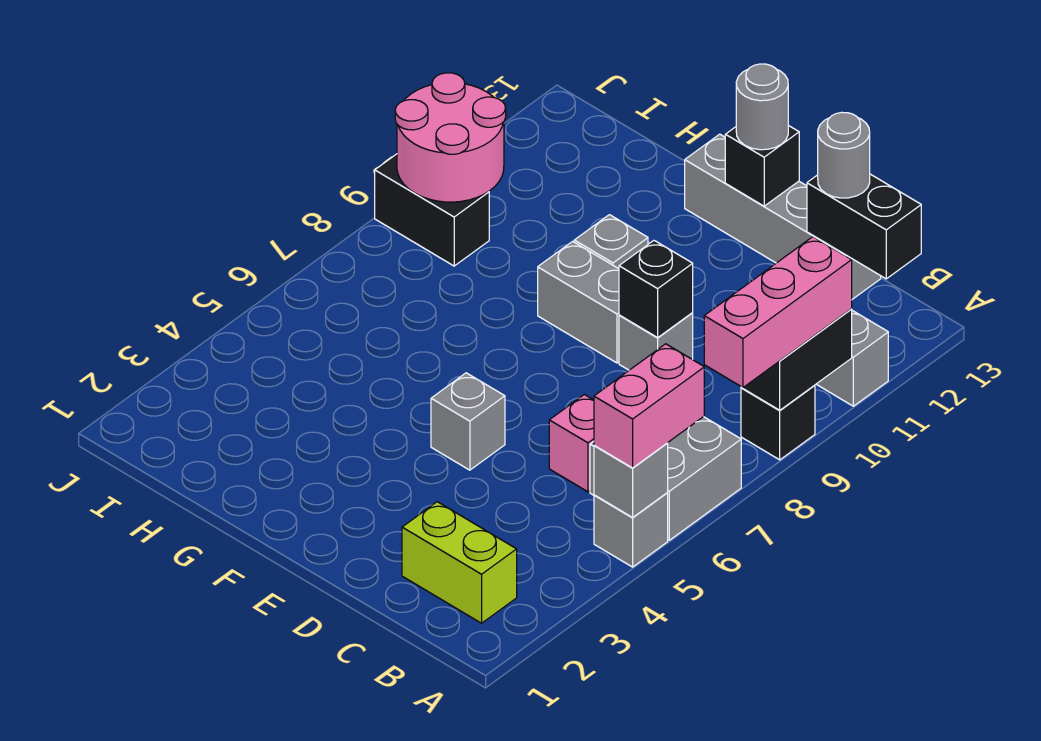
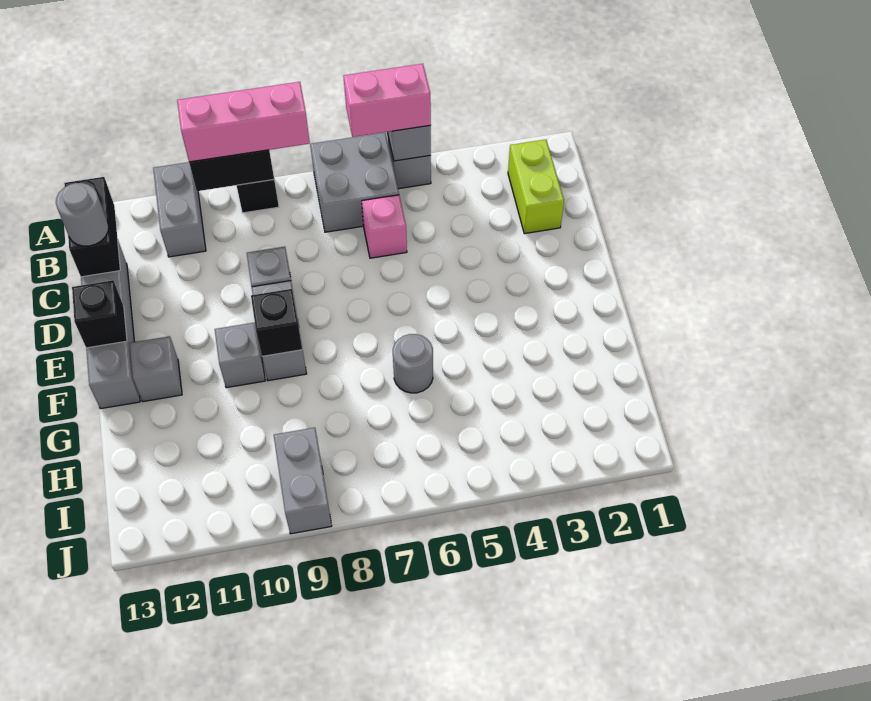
black brick D9 level 2 -> black brick F9 level 2
grey brick E5 level 1 -> grey brick F12 level 1
grey round brick E13 level 3 -> grey round brick G6 level 1
black brick I9:J9 level 1 -> grey brick I9:J9 level 1
pink round brick I9:J10 level 2 -> none

